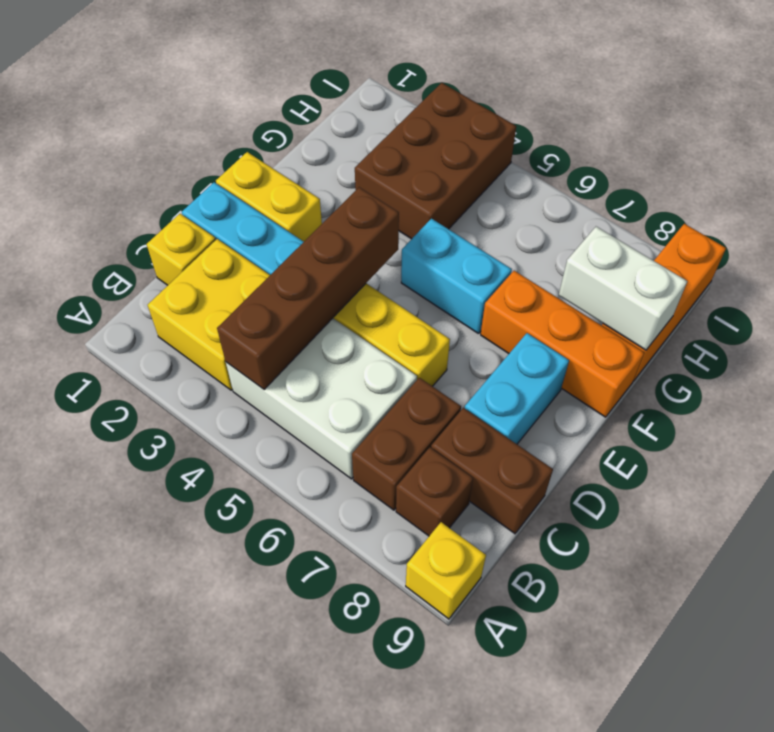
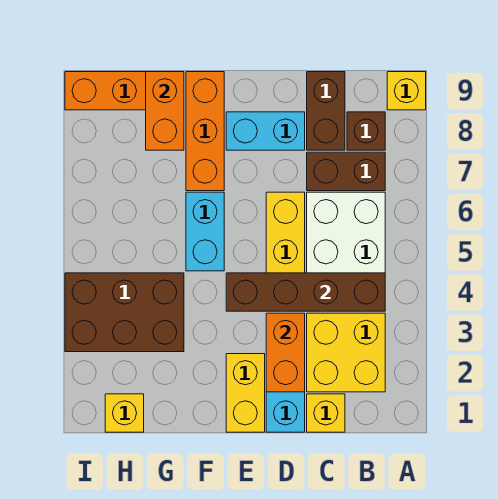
none -> orange brick D2:D3 level 2
white brick G8:G9 level 2 -> orange brick G8:G9 level 2
none -> yellow brick H1 level 1

